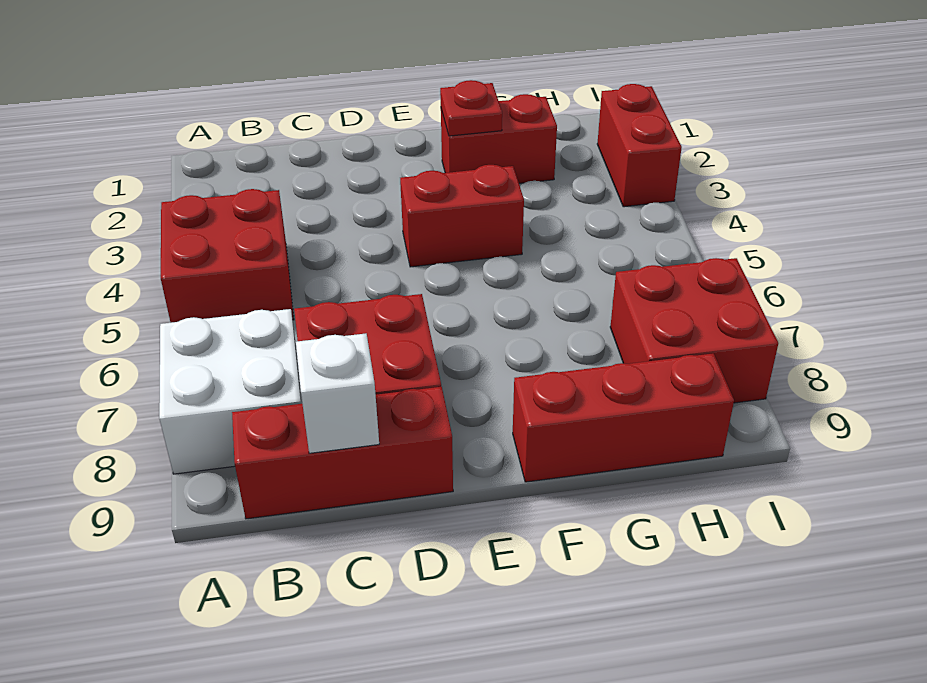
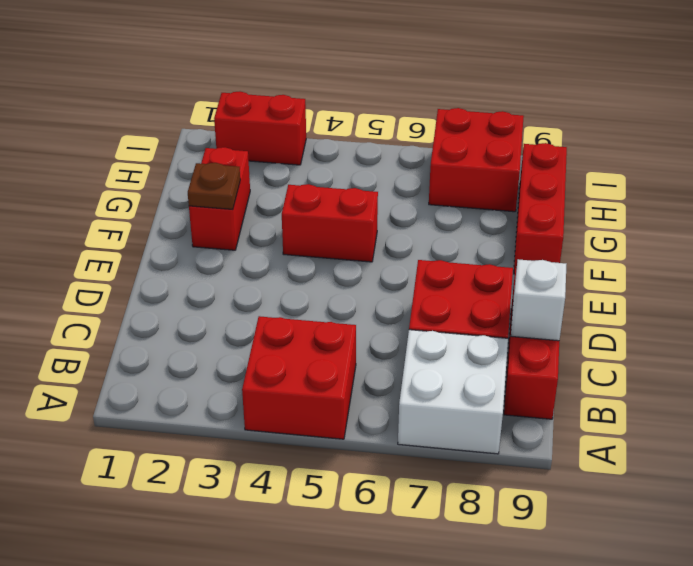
red brick E4:F4 level 1 -> red brick F4:F5 level 1
red plate F2 level 2 -> brown plate F2 level 2

